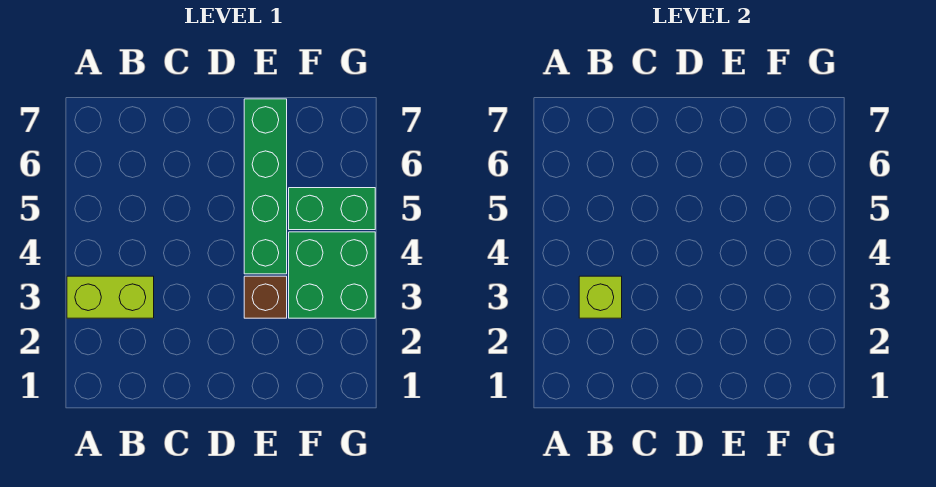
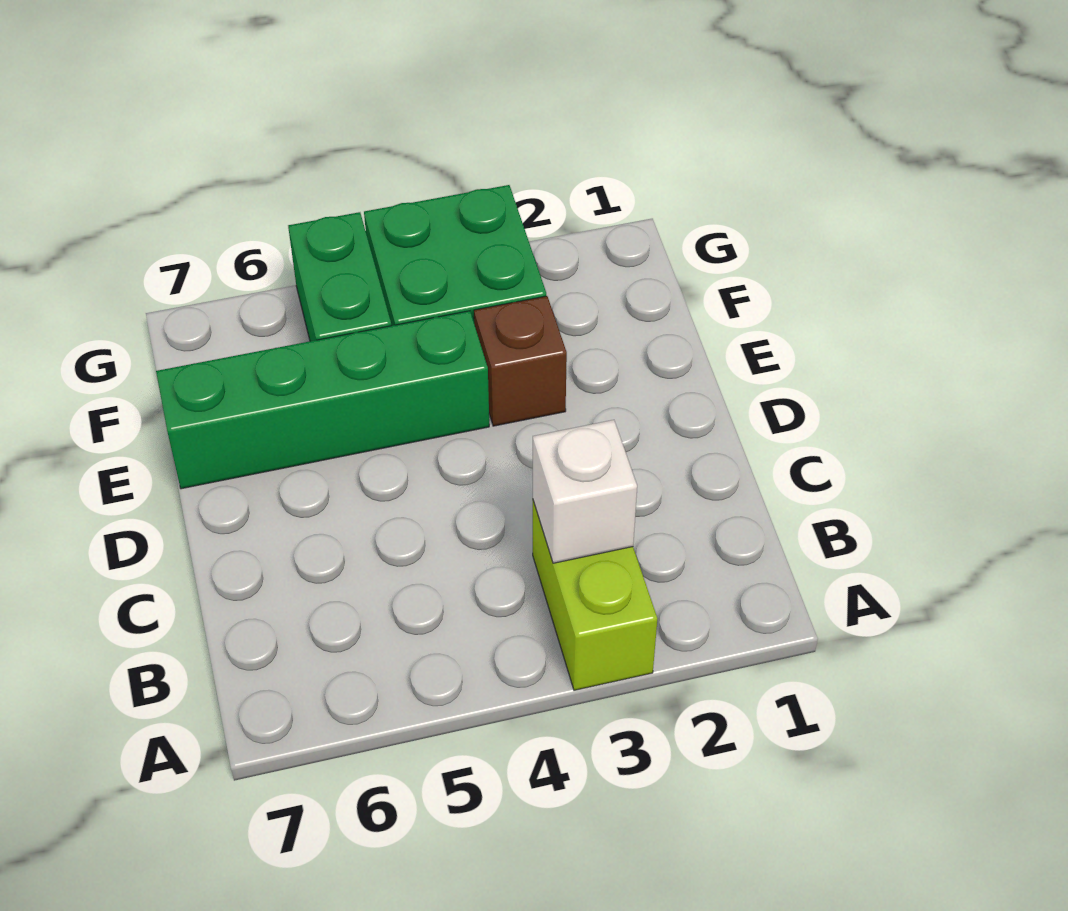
lime brick B3 level 2 -> white brick B3 level 2

